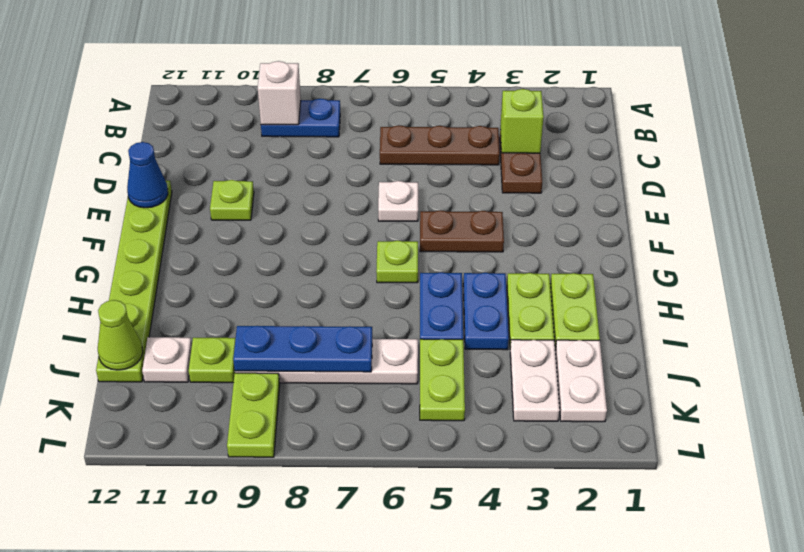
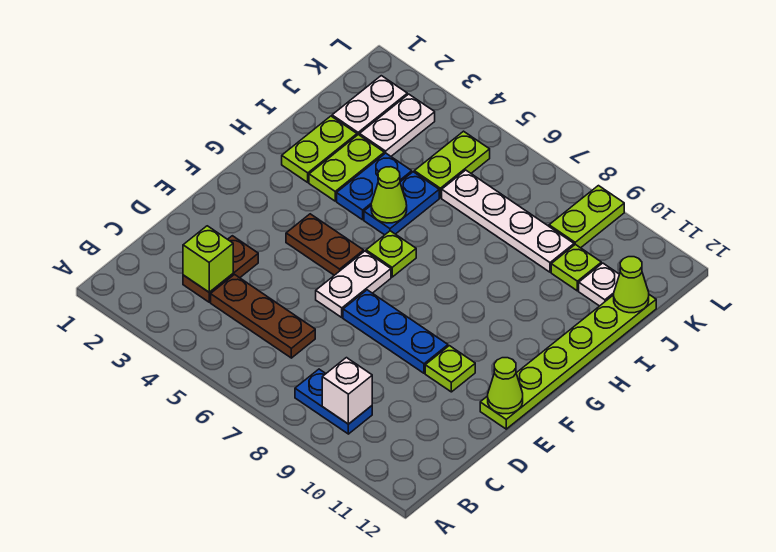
white plate E6 level 1 -> white plate E6:F6 level 1
blue cone E12 level 2 -> lime cone E12 level 2
none -> lime cone H5 level 2
blue plate J7:J9 level 2 -> blue plate E7:E9 level 1

